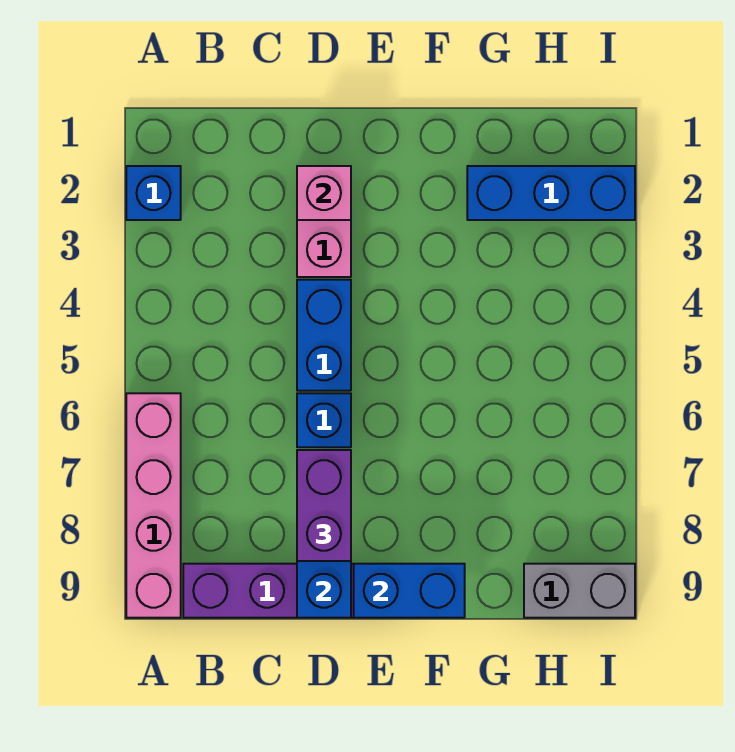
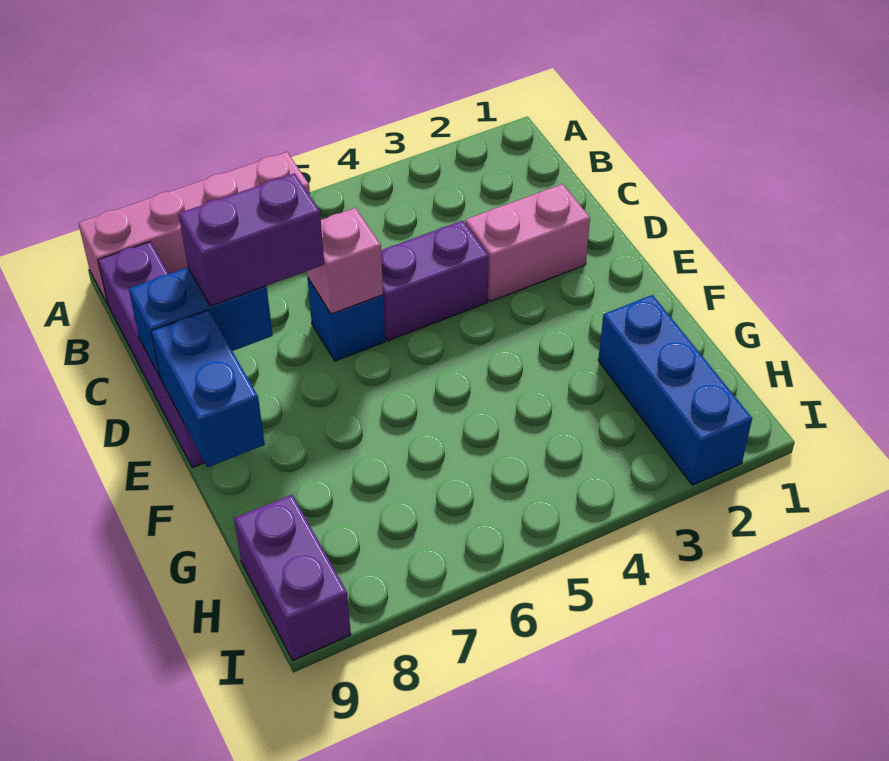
blue brick A2 level 1 -> none
pink brick D2 level 2 -> pink brick D6 level 2
blue brick D4:D5 level 1 -> purple brick D4:D5 level 1
grey brick H9:I9 level 1 -> purple brick H9:I9 level 1

